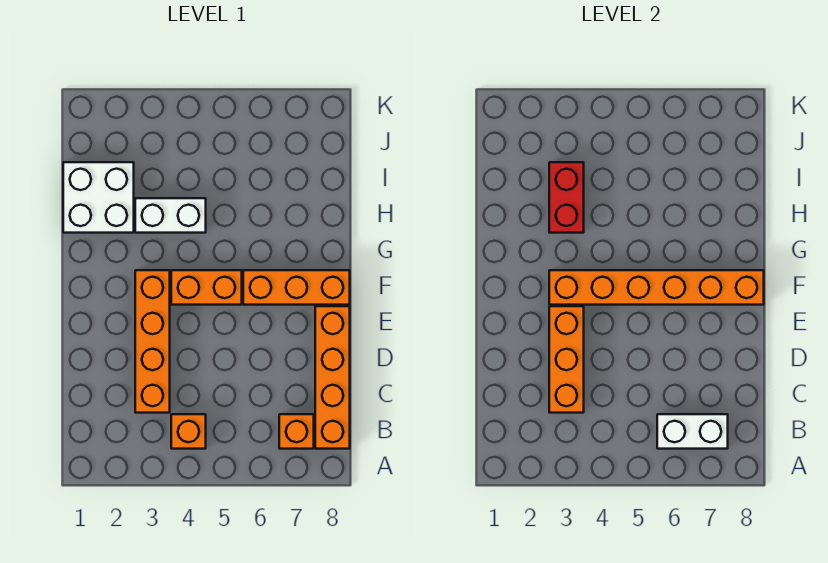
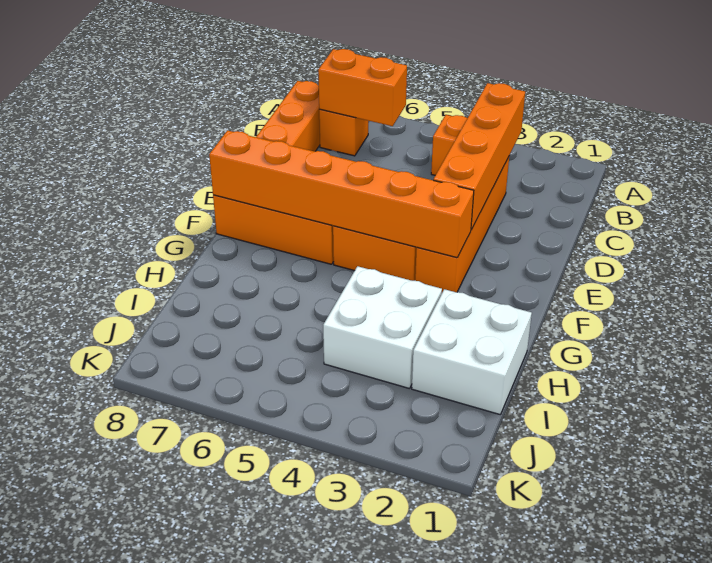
white brick B6:B7 level 2 -> orange brick B6:B7 level 2
orange brick C3:E3 level 2 -> orange brick B3:E3 level 2
white brick H3:H4 level 1 -> white brick H3:I4 level 1
red brick H3:I3 level 2 -> none

